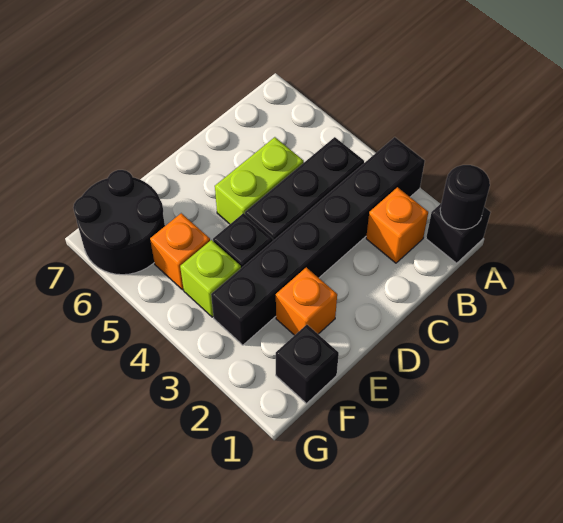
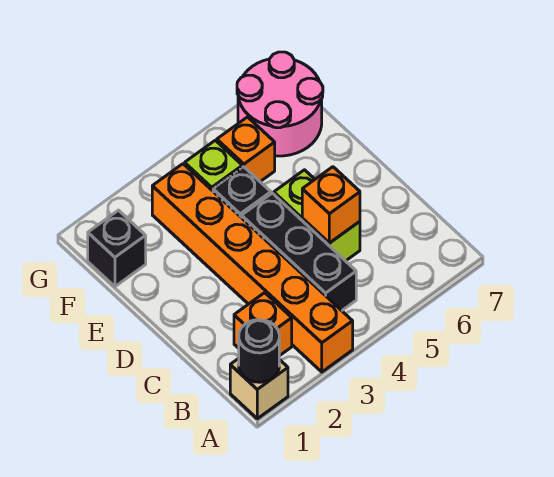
black brick A1 level 1 -> tan brick A1 level 1
black brick A3:F3 level 1 -> orange brick A3:F3 level 1
orange brick E2 level 1 -> orange brick C5 level 2
black round brick F6:G7 level 1 -> pink round brick F6:G7 level 1

